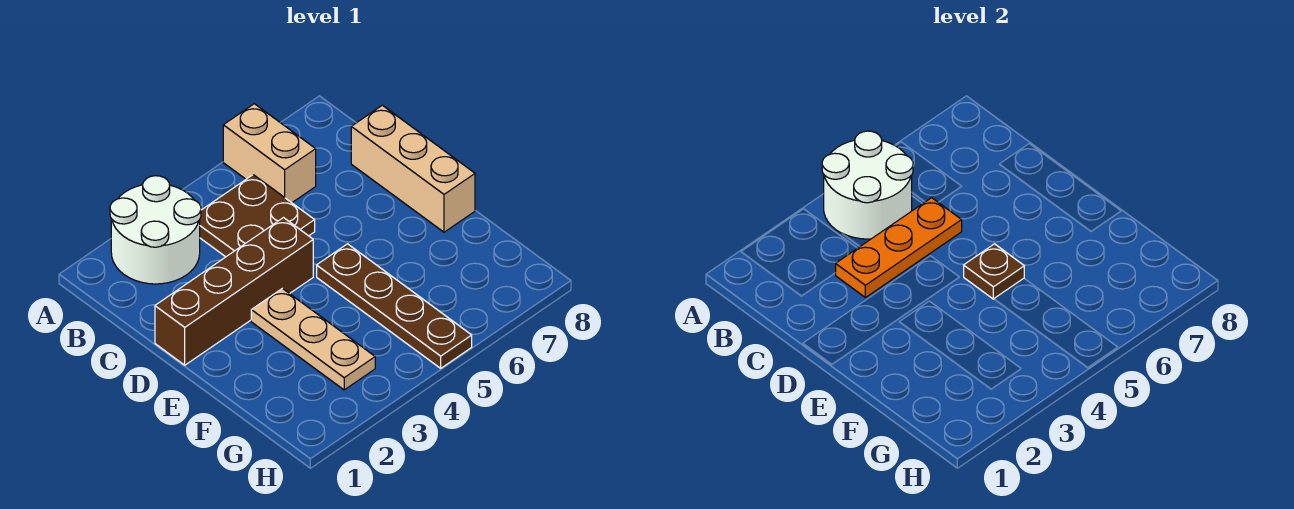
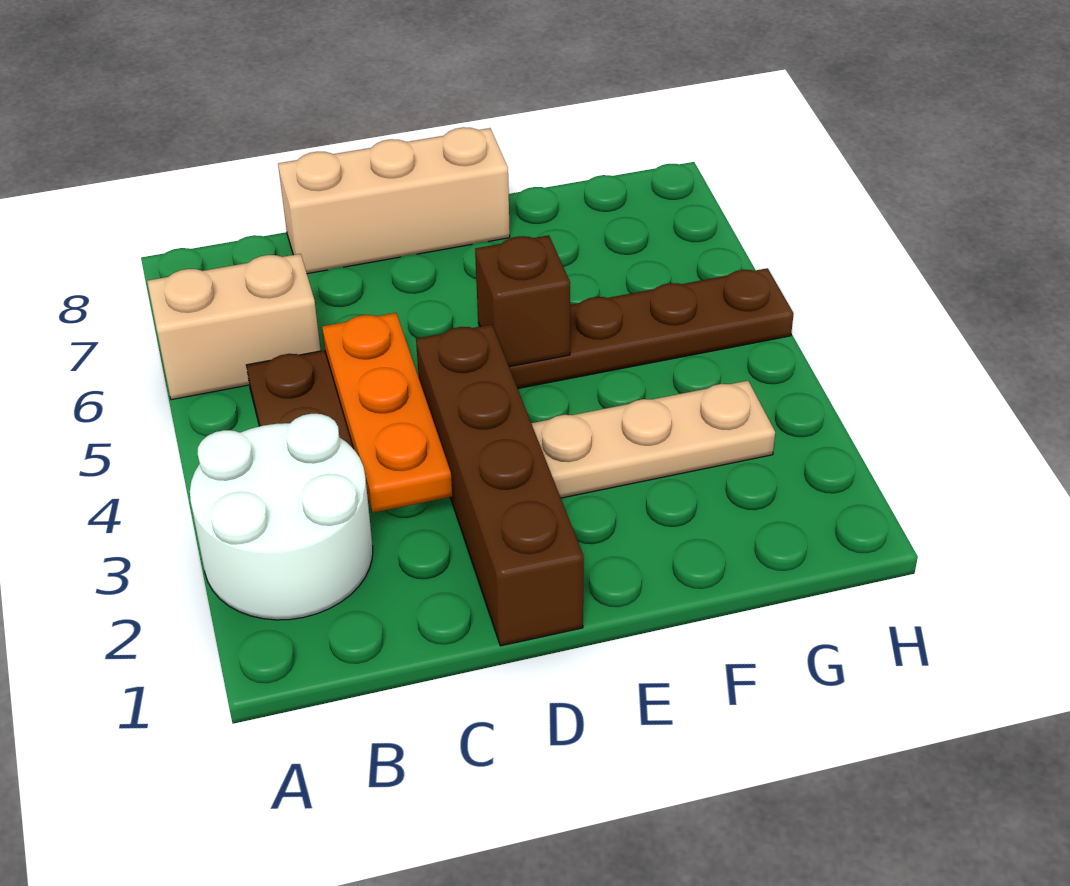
white round brick A4:B5 level 2 -> none
brown plate E5 level 2 -> brown brick E5 level 2

